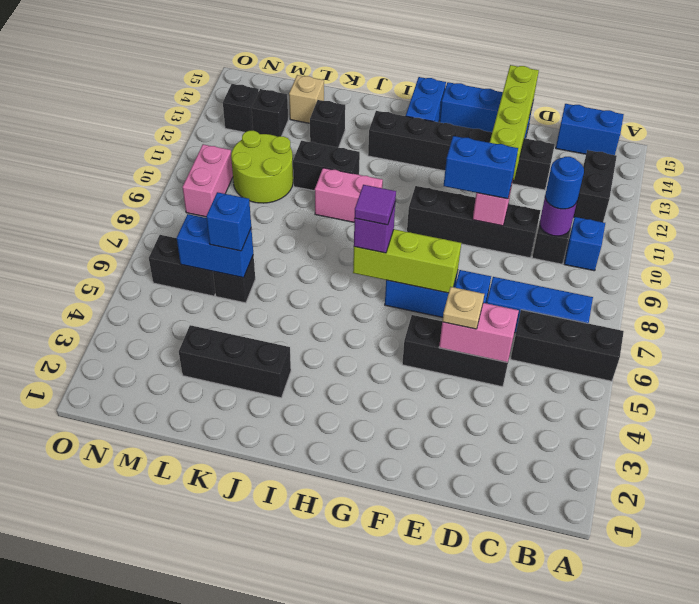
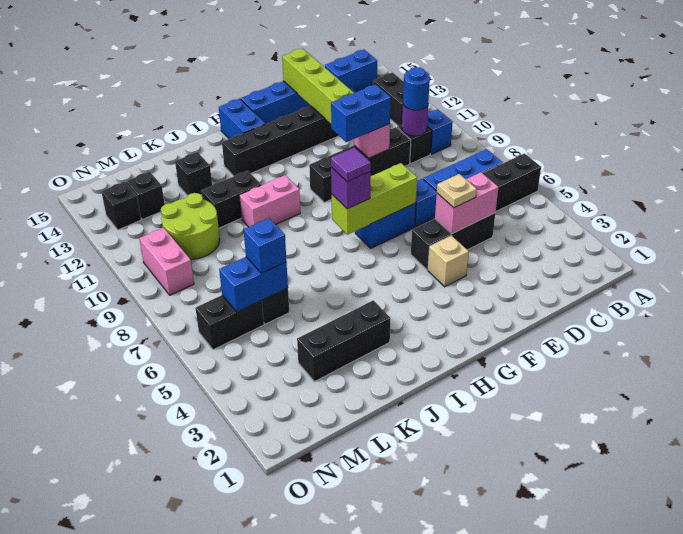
tan brick L14 level 1 -> tan brick F4 level 1

